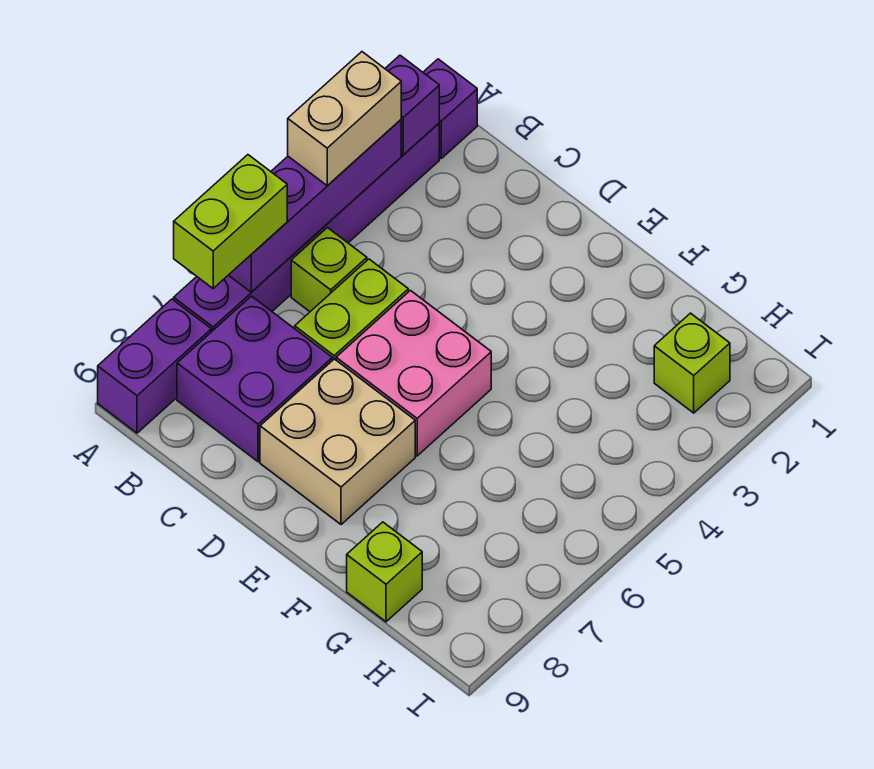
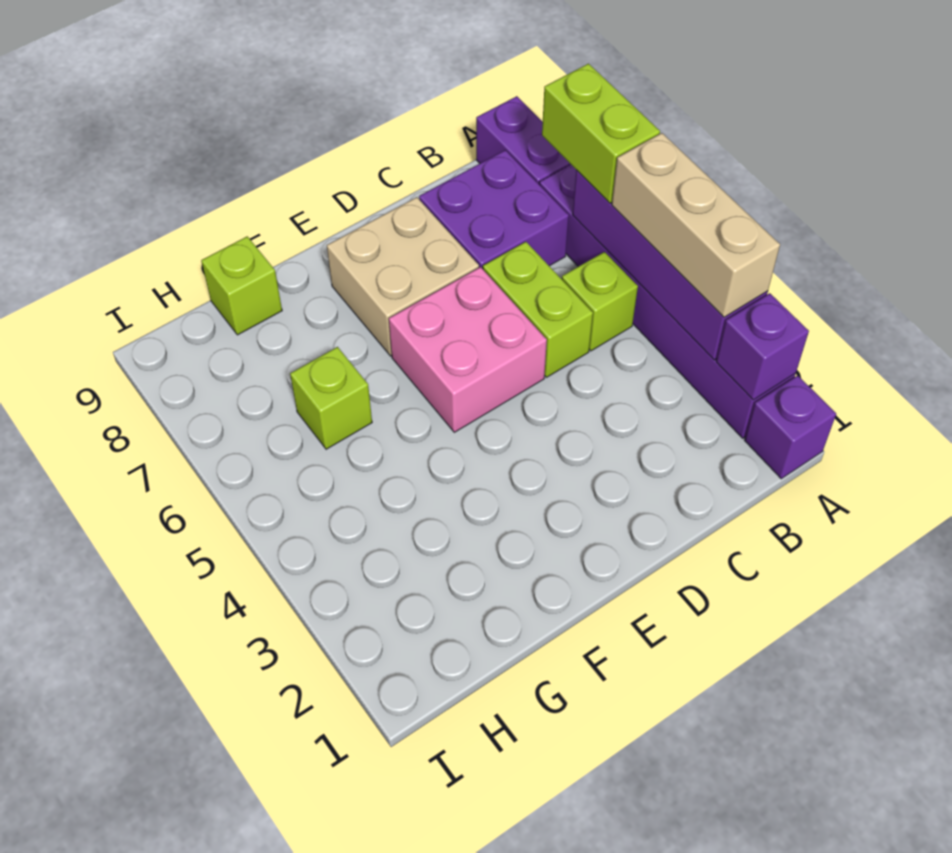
tan brick A3:A4 level 3 -> tan brick A3:A5 level 3
lime brick H2 level 1 -> lime brick G6 level 1

